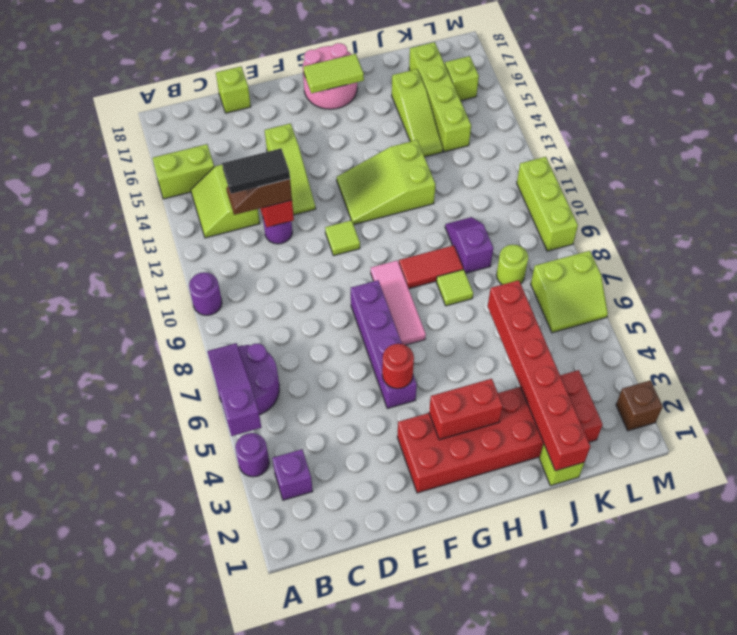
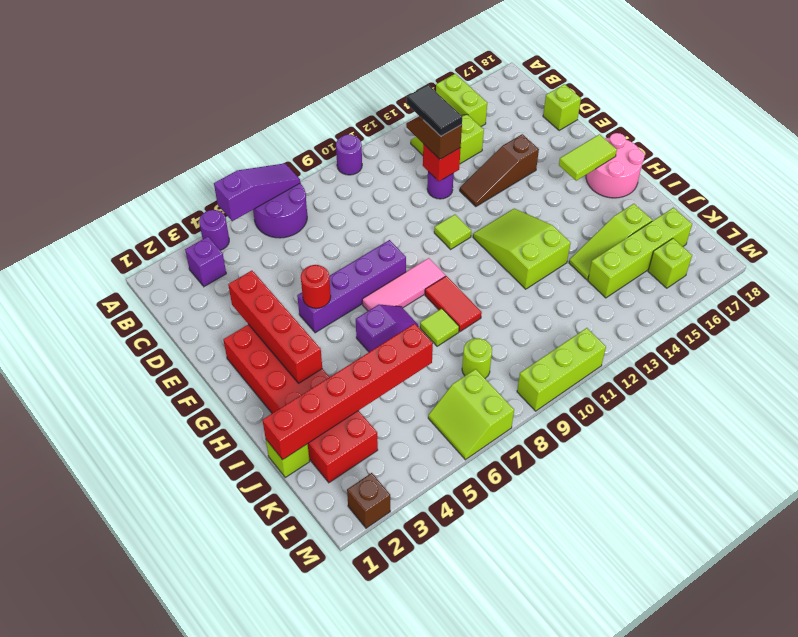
lime slope E13:E15 level 1 top 15 -> brown slope E13:E15 level 1 top 15
red brick G3:H3 level 2 -> red brick E3:H3 level 2
lime tile G17:H17 level 2 -> lime tile G16:G17 level 2
purple slope J9:J10 level 1 top 9 -> purple slope H6:H7 level 1 top 6

